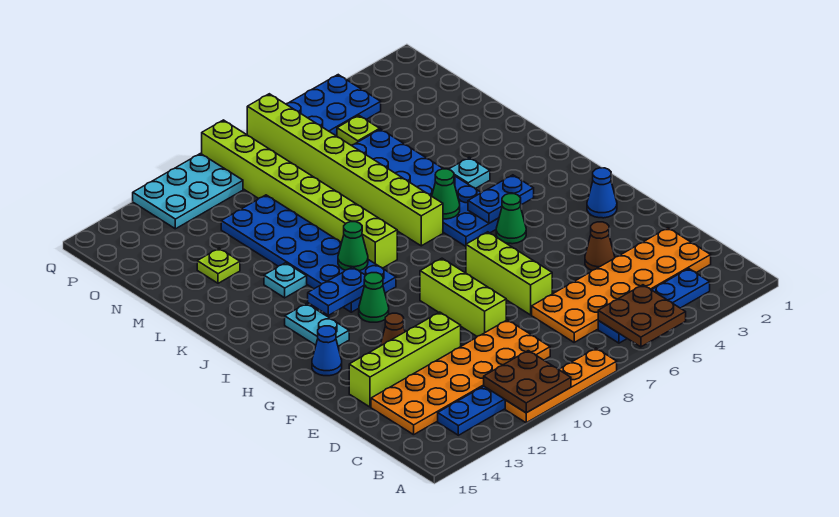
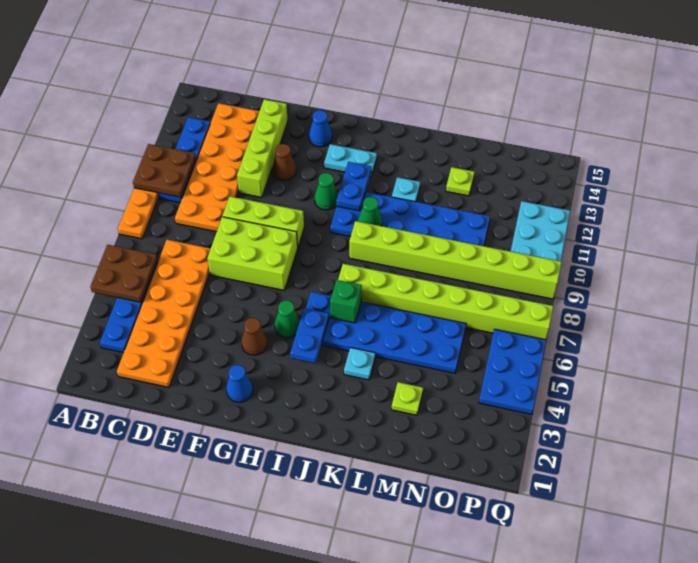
brown cone E4 level 1 -> brown cone G4 level 1
lime brick E7:G7 level 1 -> lime brick E7:G8 level 1
green cone J6 level 2 -> green brick J6 level 2
lime plate O5 level 1 -> lime plate M3 level 1

